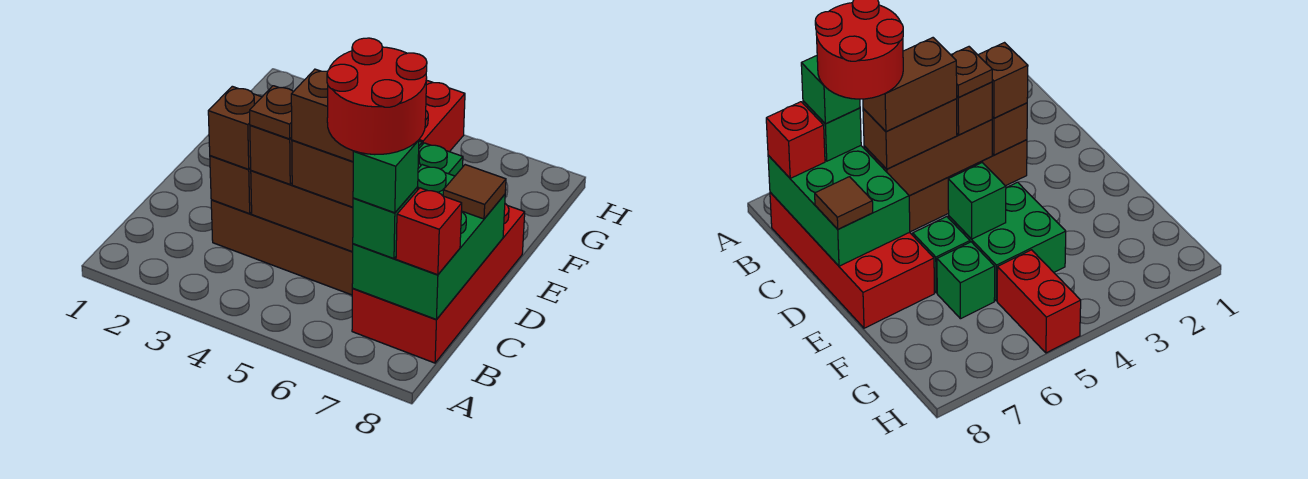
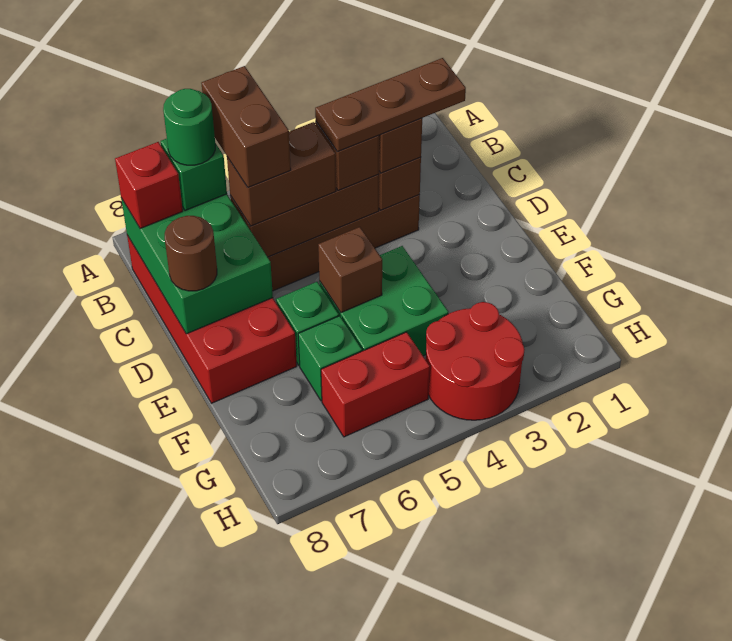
red round brick B6:C7 level 5 -> red round brick G3:H4 level 1
green brick B7 level 4 -> green round brick B7 level 4
brown plate C4 level 4 -> brown plate C2:C4 level 4
brown brick C5:C6 level 4 -> brown brick B6:C6 level 4
brown tile D8 level 3 -> brown round brick D8 level 3
green brick E5 level 2 -> brown brick E5 level 2
red brick G5:H5 level 1 -> red brick G5:G6 level 1

